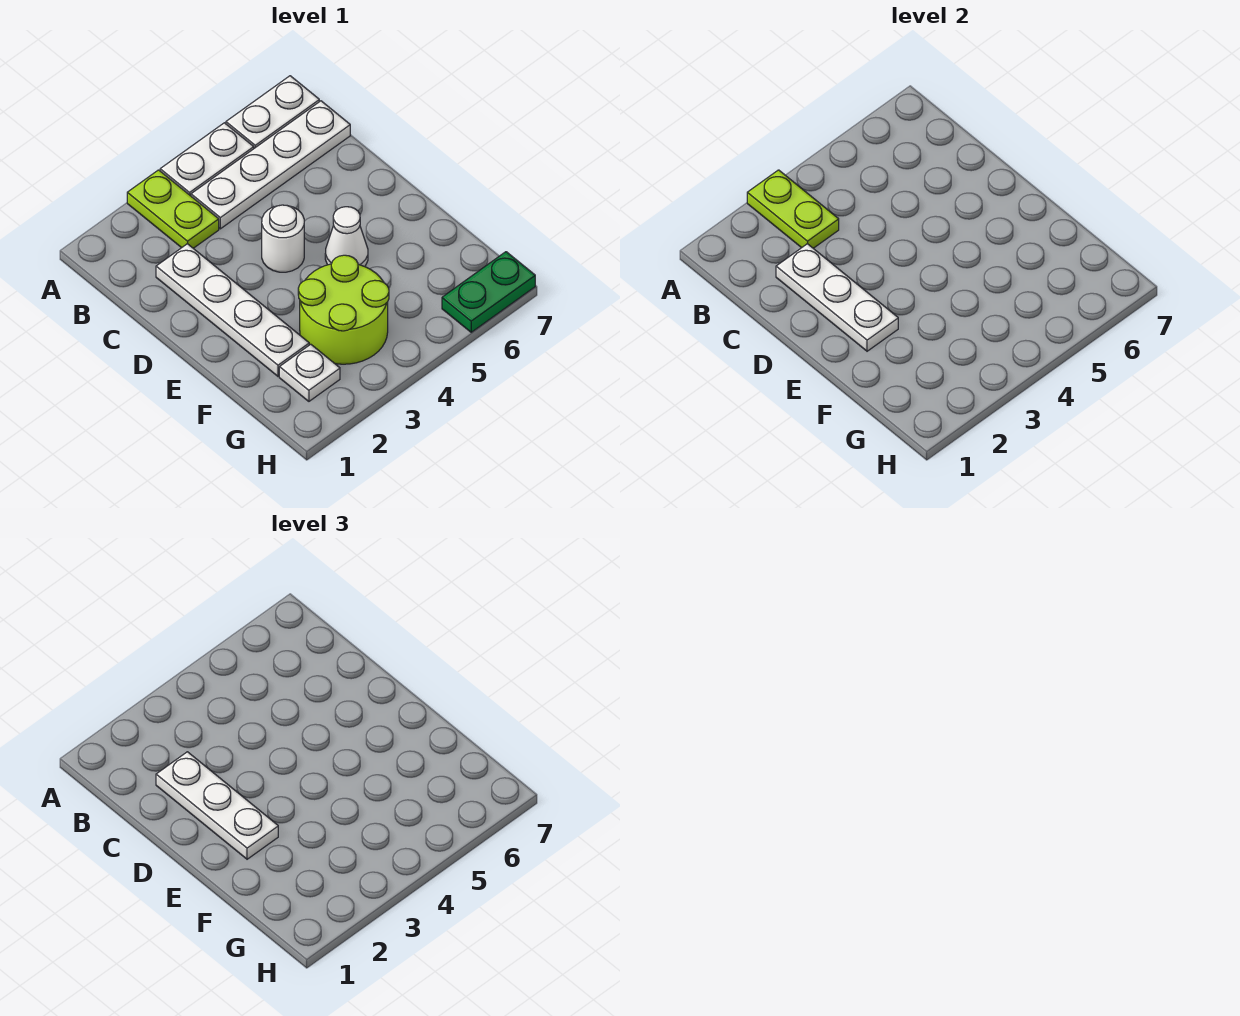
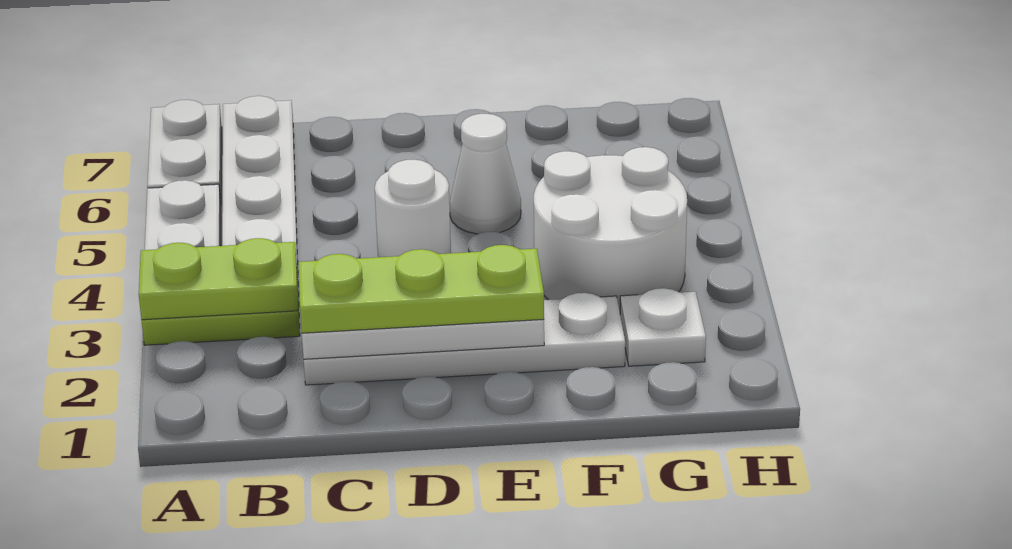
white plate C2:E2 level 3 -> lime plate C2:E2 level 3
lime round brick F3:G4 level 1 -> white round brick F3:G4 level 1
green plate H6:H7 level 1 -> none

